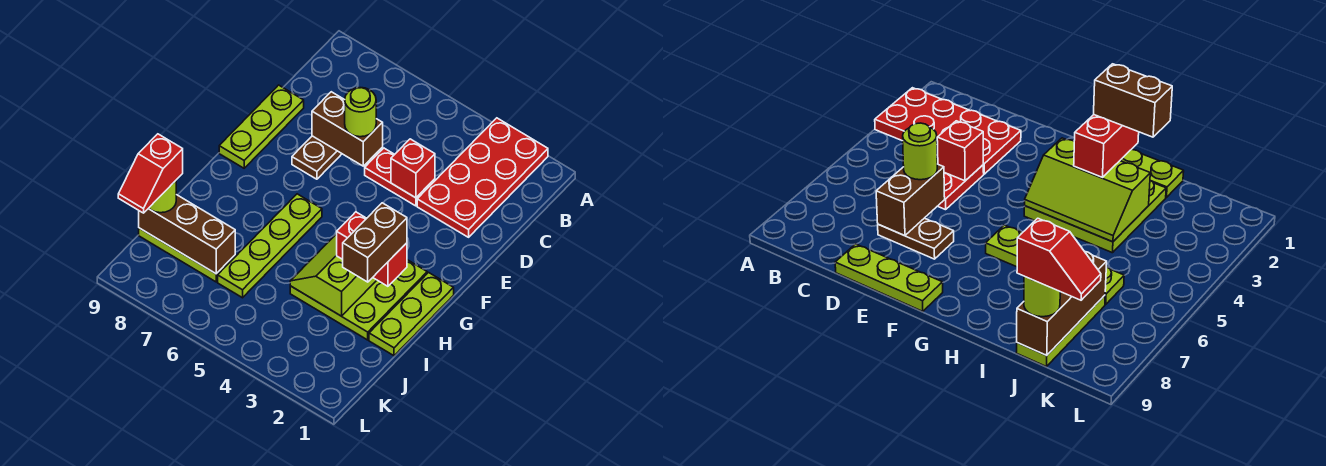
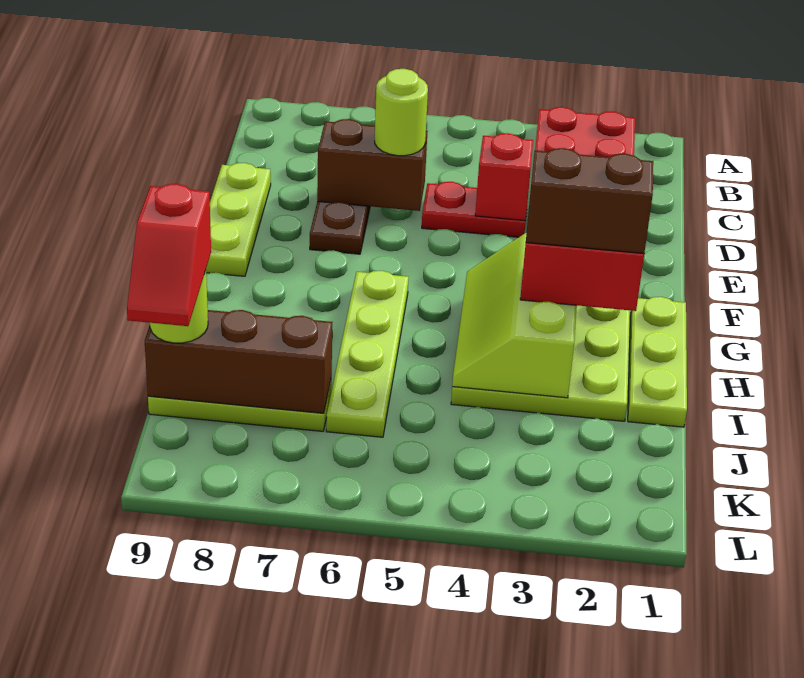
brown brick H2:I2 level 4 -> brown brick H2:H3 level 4

